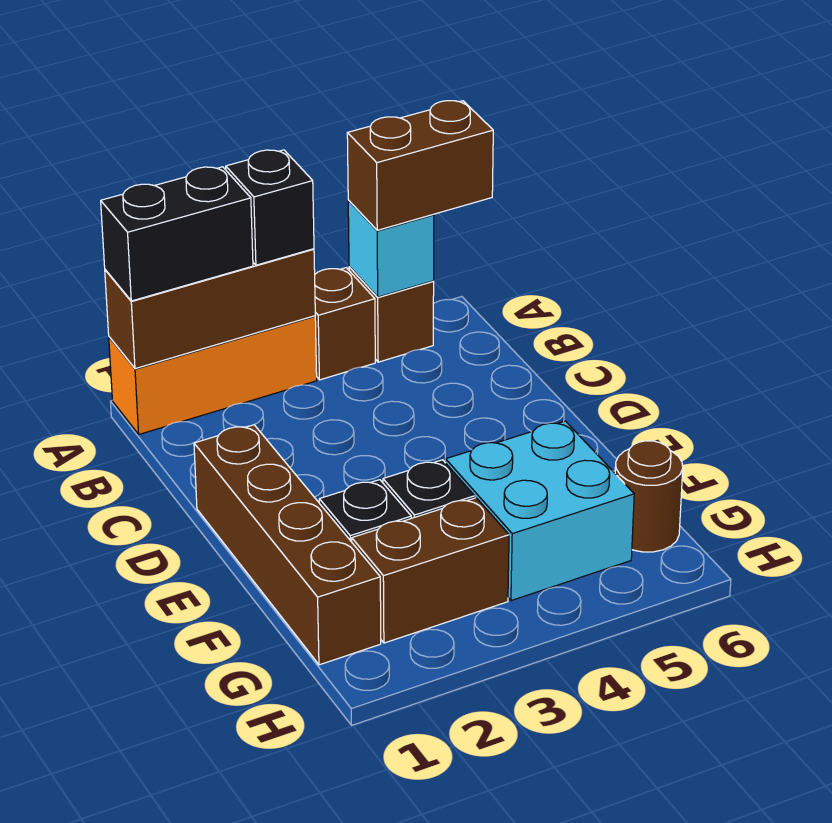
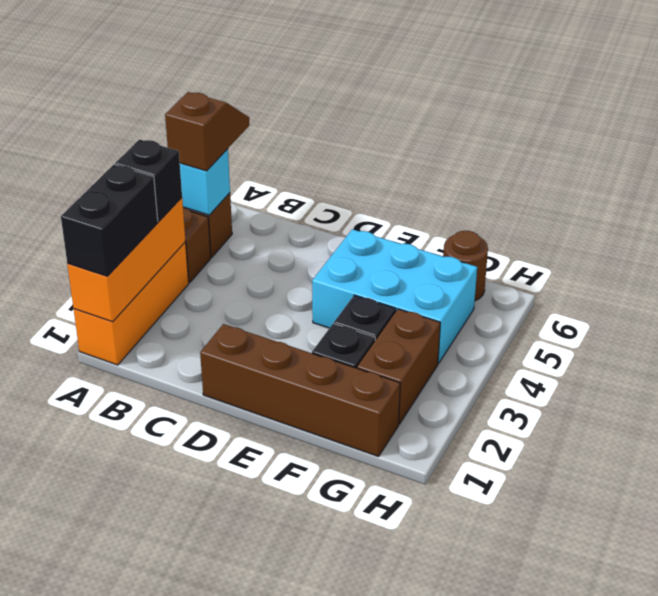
brown brick A1:A3 level 2 -> orange brick A1:A3 level 2
brown brick A5:A6 level 3 -> brown slope A5:A6 level 3 top 5
cyan brick F4:G5 level 1 -> cyan brick E4:G5 level 1

